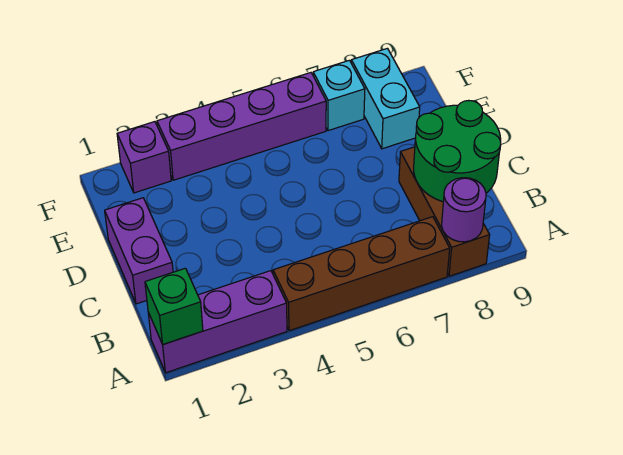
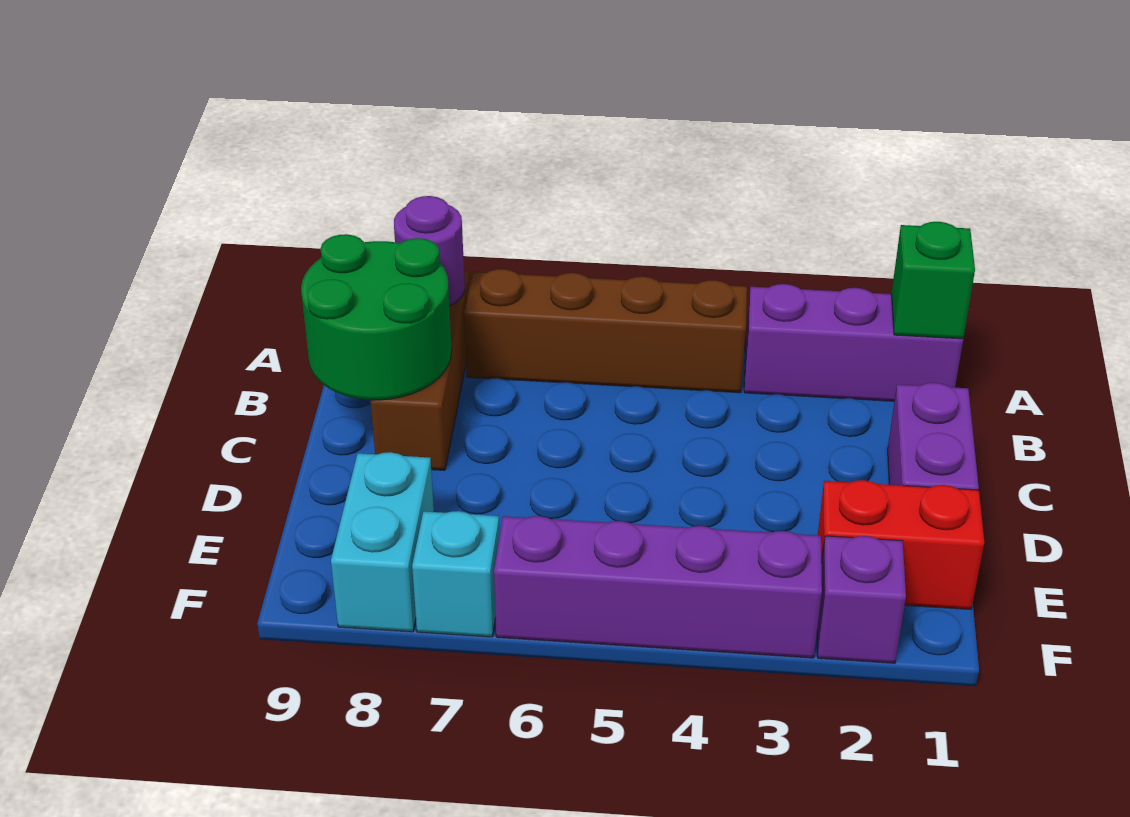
none -> red brick E1:E2 level 1

